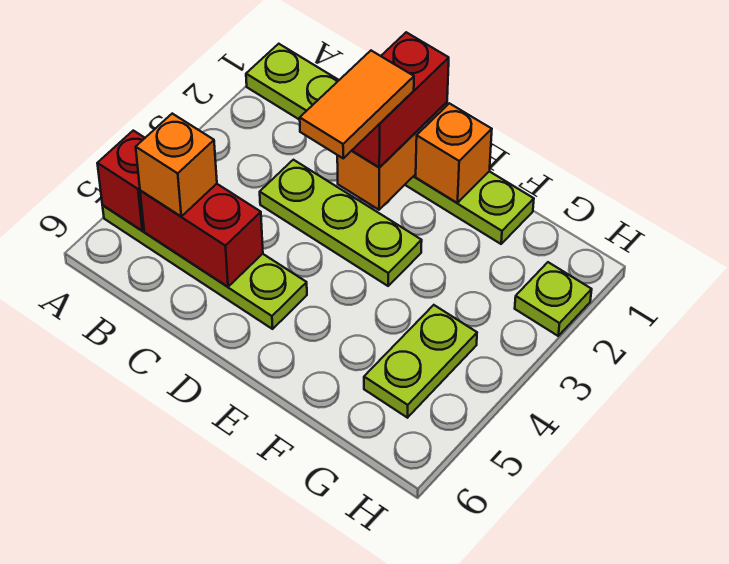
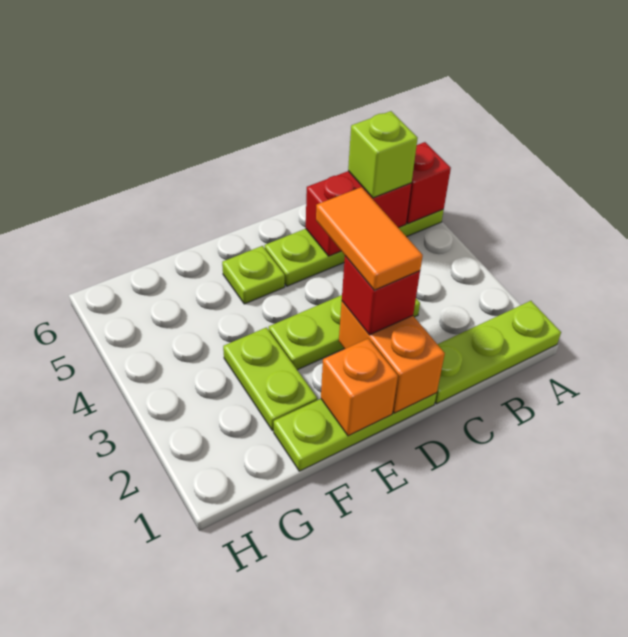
orange brick B5 level 3 -> lime brick B5 level 3
red brick D1:D2 level 3 -> red brick D2 level 3
lime plate G4:G5 level 1 -> lime plate F2:F3 level 1
lime plate H2 level 1 -> lime plate E5 level 1

